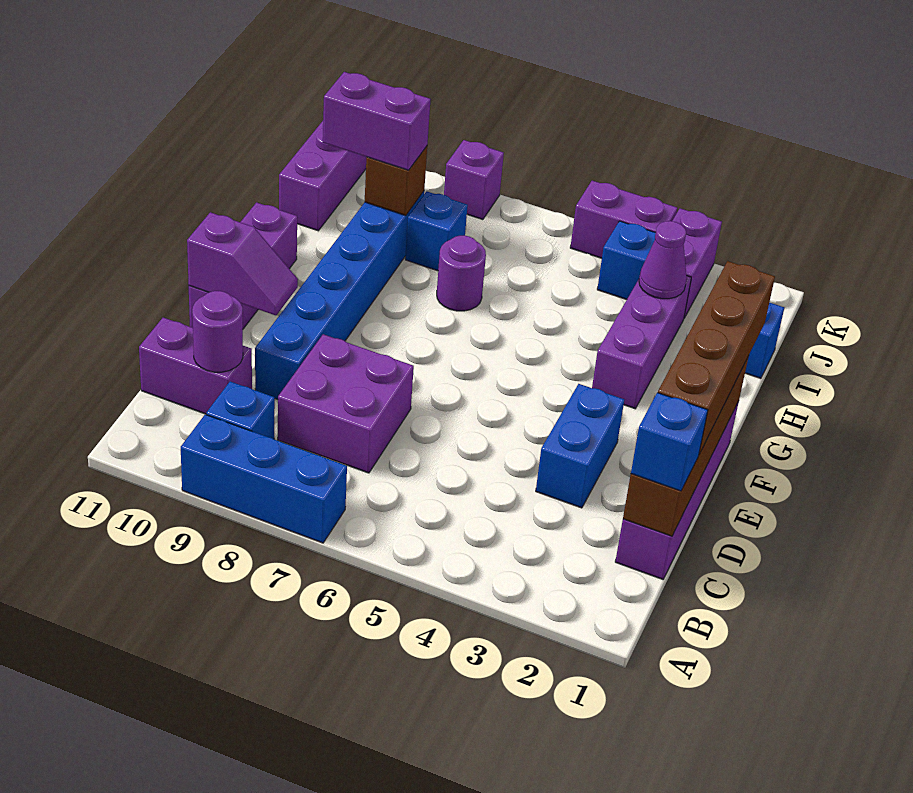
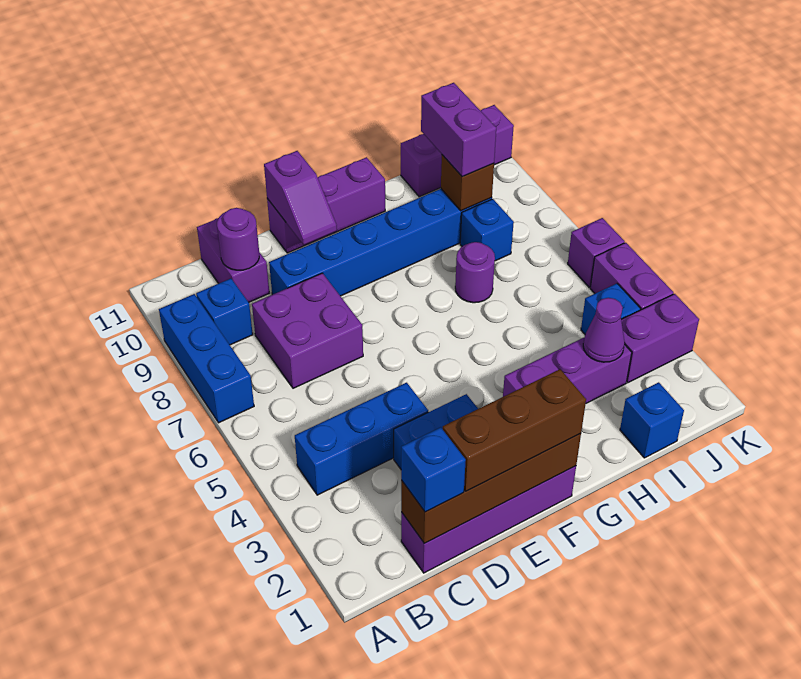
none -> blue brick B4:D4 level 1
brown brick D1:G1 level 3 -> brown brick D1:F1 level 3
purple brick K8 level 1 -> purple brick K6 level 1

